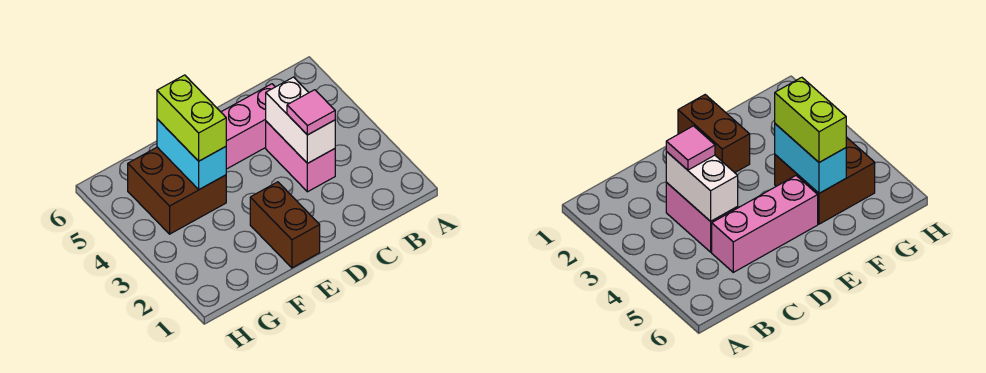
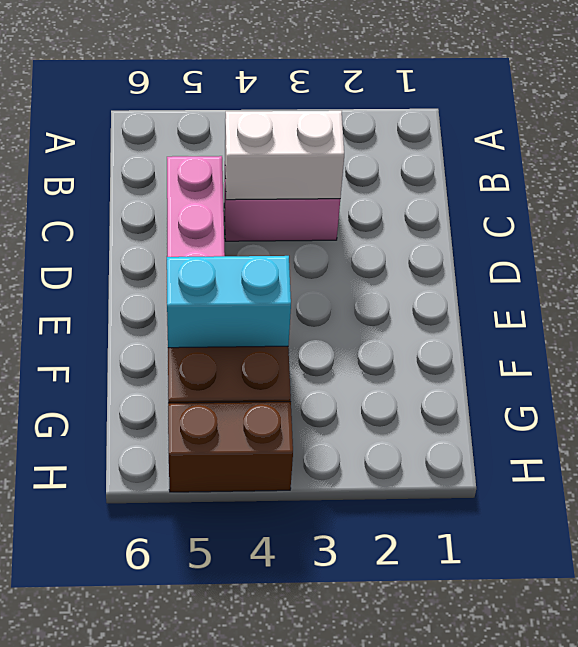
pink tile C3 level 3 -> none
brown brick E1:E2 level 1 -> brown brick H4:H5 level 1
lime brick F4:F5 level 3 -> none

